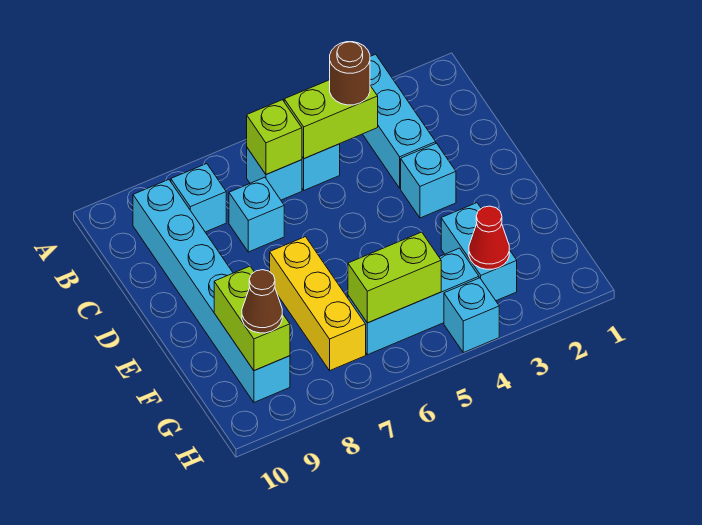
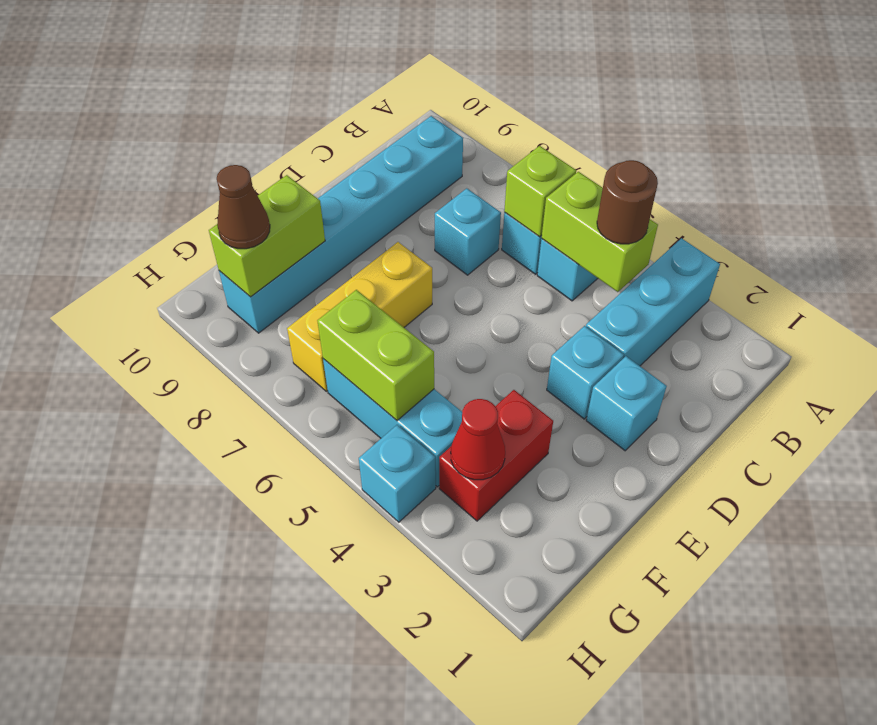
cyan brick B8 level 1 -> cyan brick D2 level 1
cyan brick F3:G3 level 1 -> red brick F3:G3 level 1

